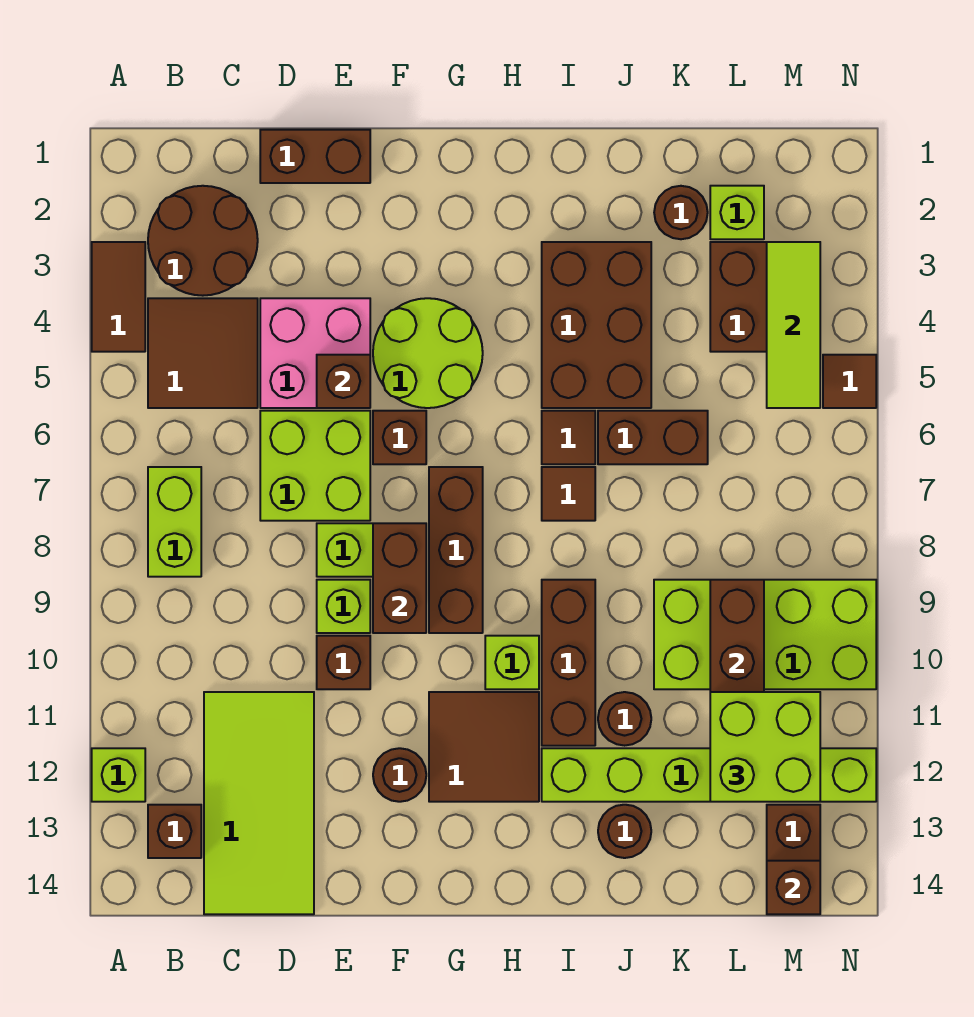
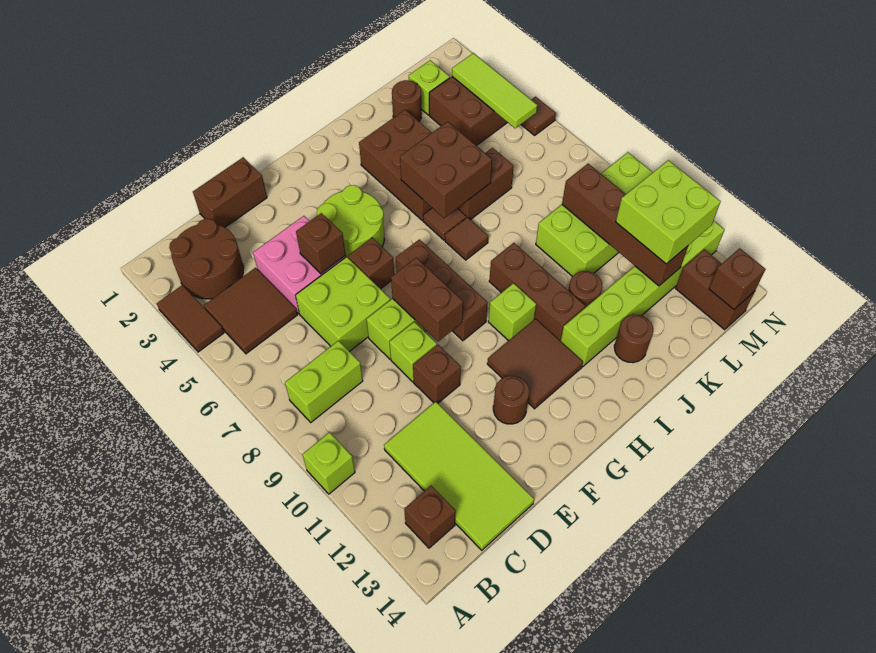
lime brick A12 level 1 -> lime brick A10 level 1
lime brick B7:B8 level 1 -> lime brick B8:C8 level 1
none -> brown brick I5:J6 level 2

